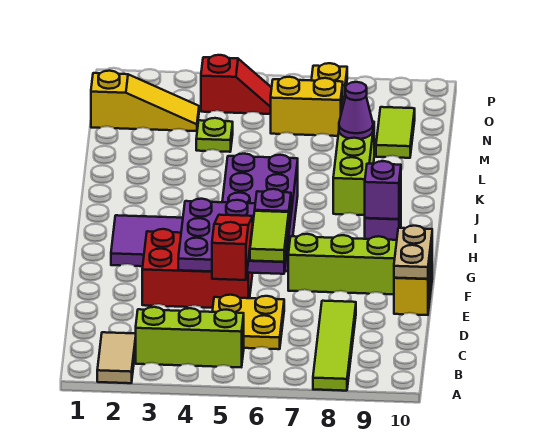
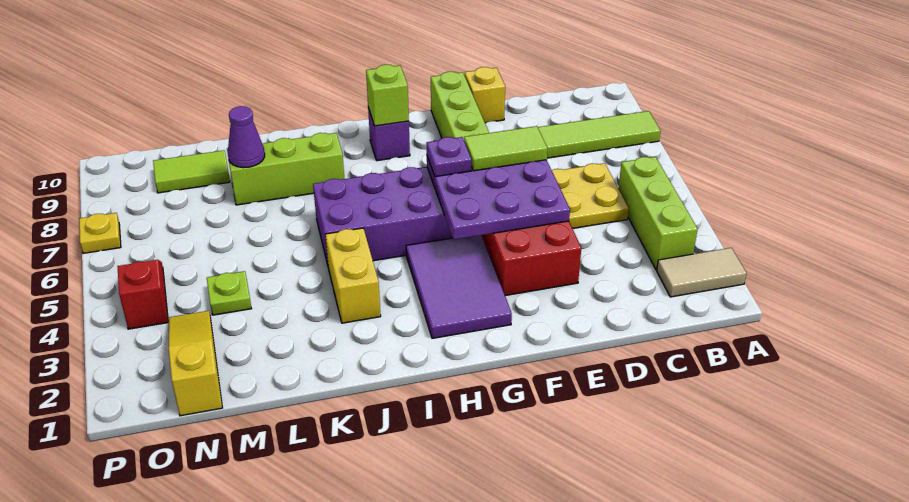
red slope D5:F5 level 3 top D -> none
tan plate E10:F10 level 2 -> none
purple brick H9 level 2 -> lime brick H9 level 2
yellow brick N6:N7 level 1 -> yellow brick J3:J4 level 1

